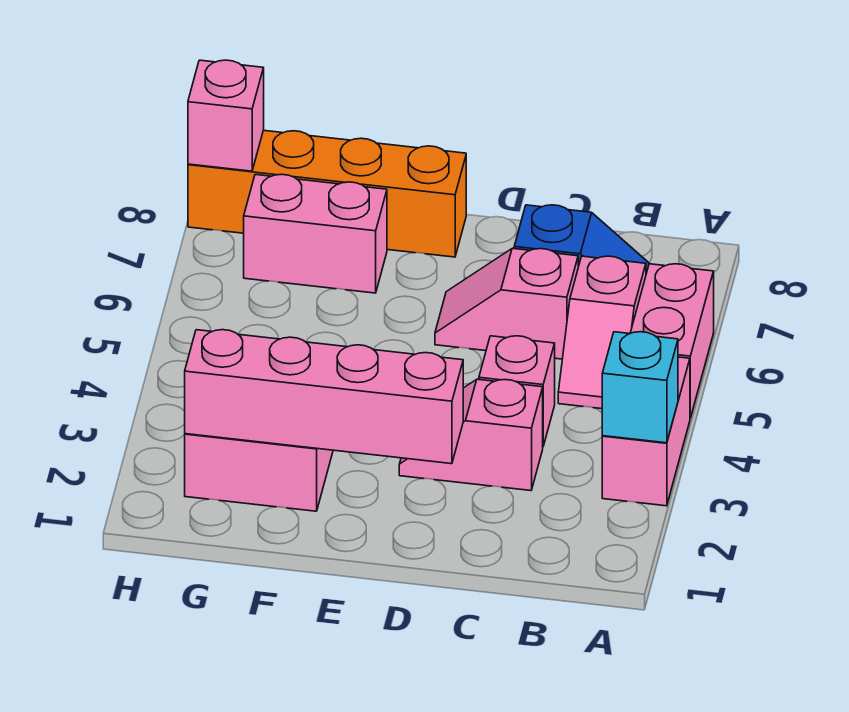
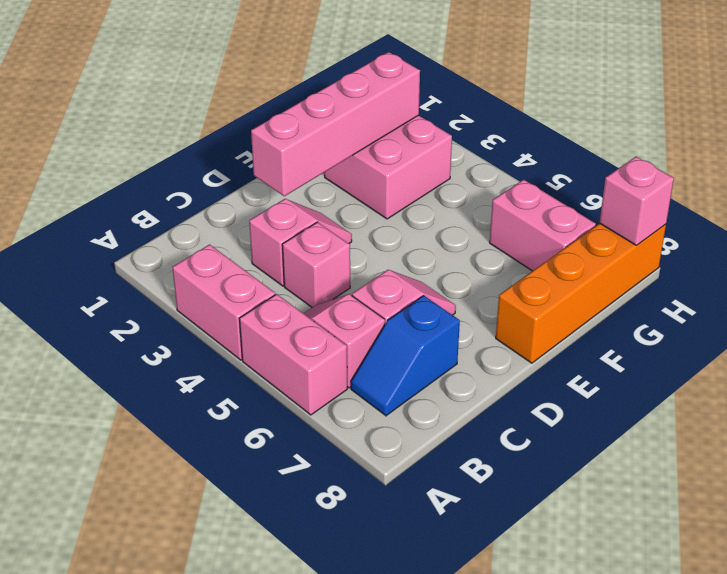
cyan brick A3 level 2 -> none
pink brick F7:G7 level 1 -> pink brick G6:G7 level 1

